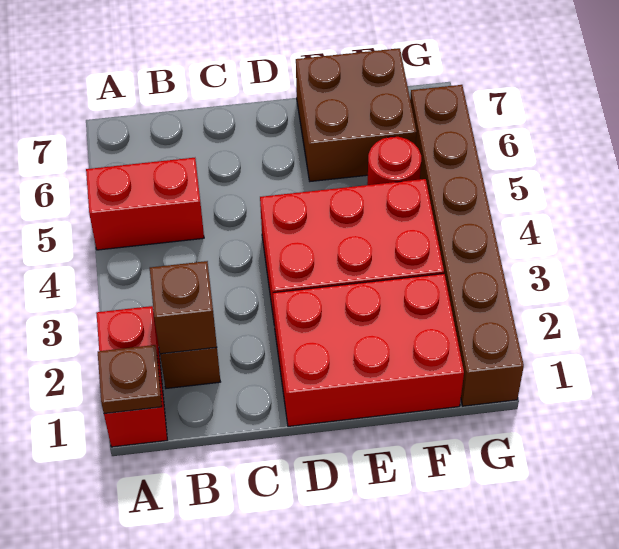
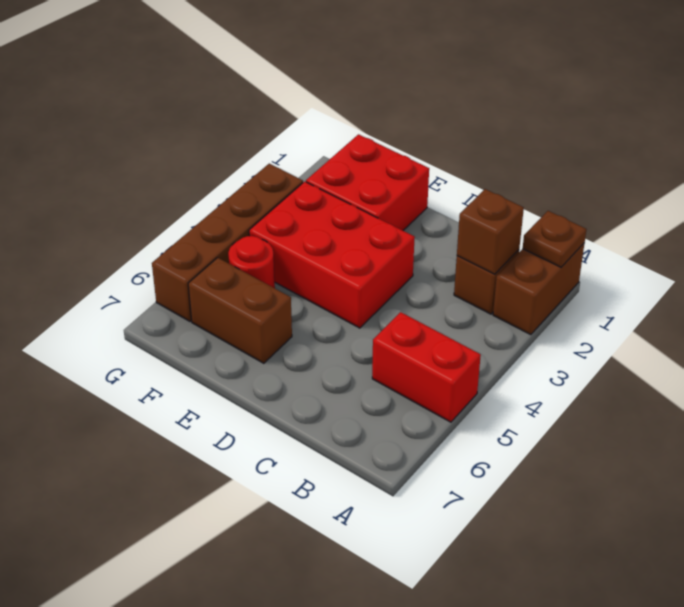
red brick A1:A2 level 1 -> brown brick A1:A2 level 1
red brick D1:F2 level 1 -> red brick E1:F2 level 1
brown brick E6:F7 level 1 -> brown brick E6:F6 level 1
brown brick G1:G6 level 1 -> brown brick G3:G6 level 1

